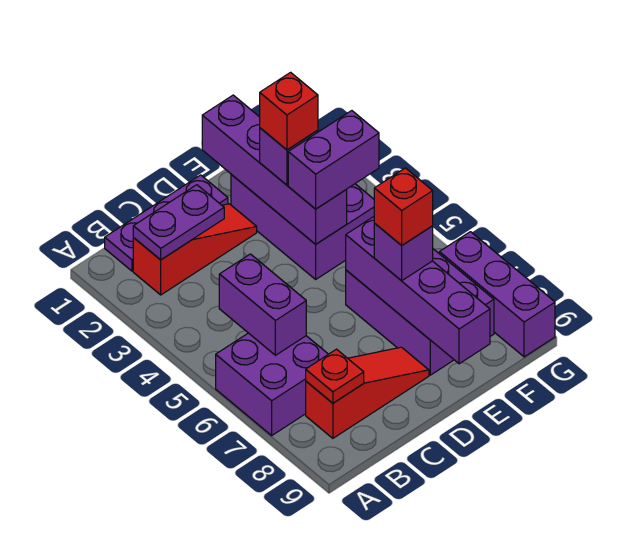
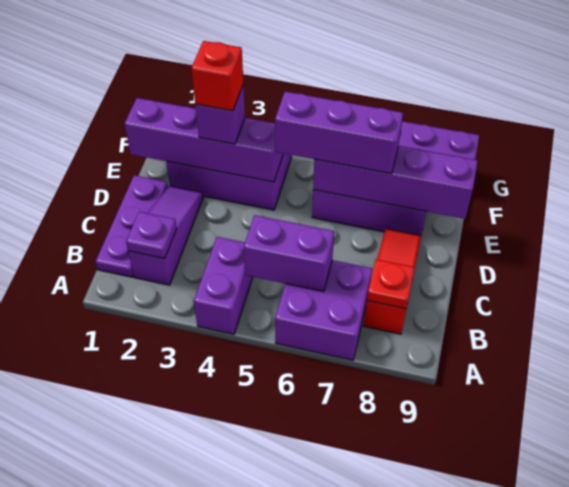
red slope B2:D2 level 1 top B -> purple slope B2:D2 level 1 top B
purple plate B2:C2 level 2 -> purple plate B2 level 2
purple brick E4:F4 level 3 -> purple brick A4:B4 level 1
purple brick E7 level 3 -> purple brick E5:E7 level 3
red brick E7 level 4 -> none

